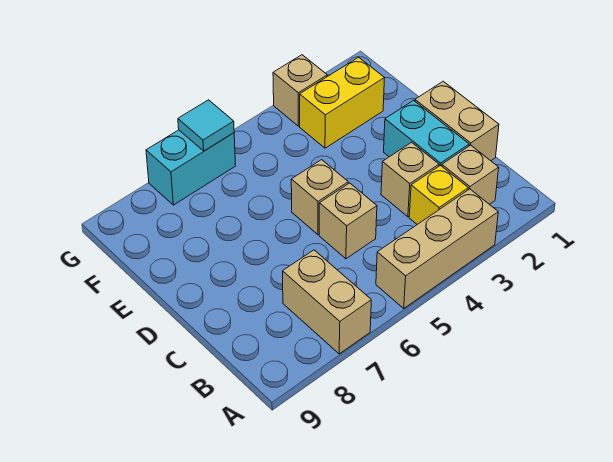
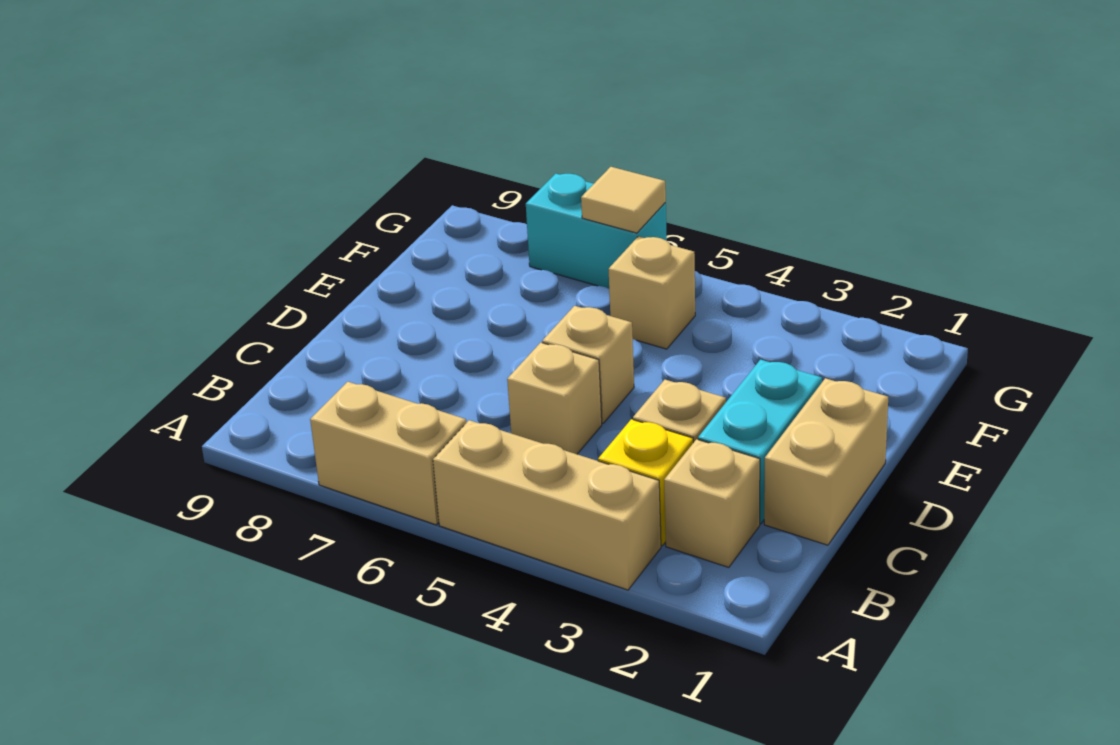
tan brick A7:B7 level 1 -> tan brick A6:A7 level 1
yellow brick F2:F3 level 1 -> none
tan brick G3 level 1 -> tan brick F5 level 1
cyan tile G6 level 2 -> tan tile G6 level 2

